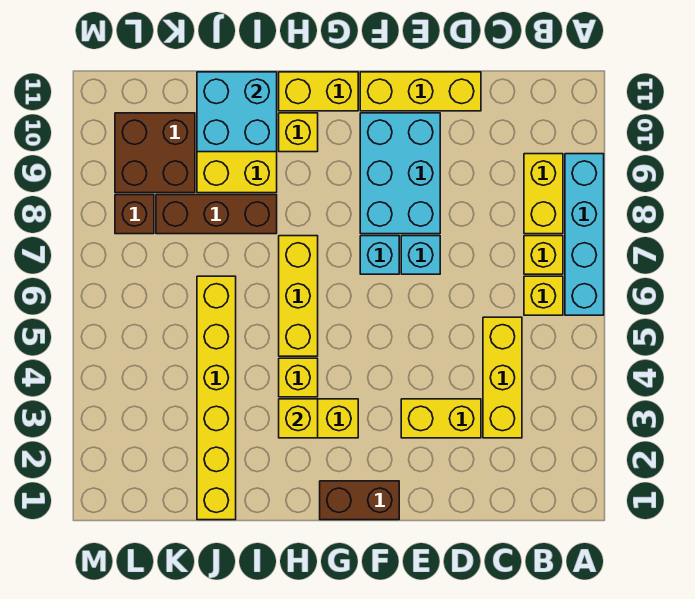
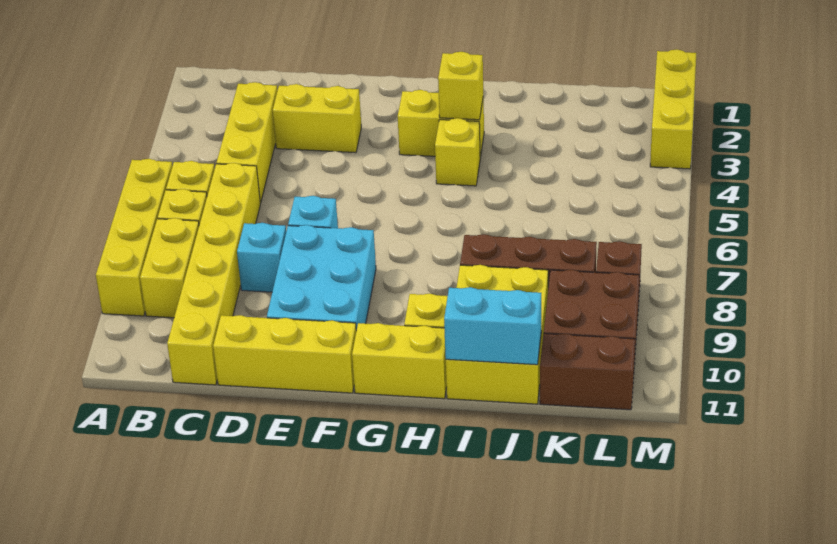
cyan brick A6:A9 level 1 -> yellow brick A6:A9 level 1
brown brick F1:G1 level 1 -> brown brick K11:L11 level 1
cyan brick F7 level 1 -> cyan brick D8 level 1
yellow brick H5:H7 level 1 -> yellow brick M1:M3 level 1
cyan brick I10:J11 level 2 -> cyan brick I11:J11 level 2
yellow brick J1:J6 level 1 -> yellow brick C6:C11 level 1

